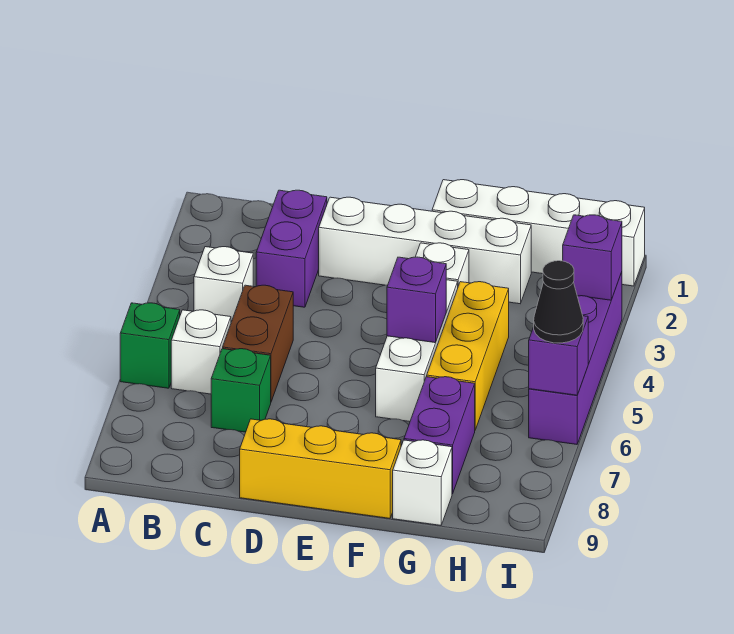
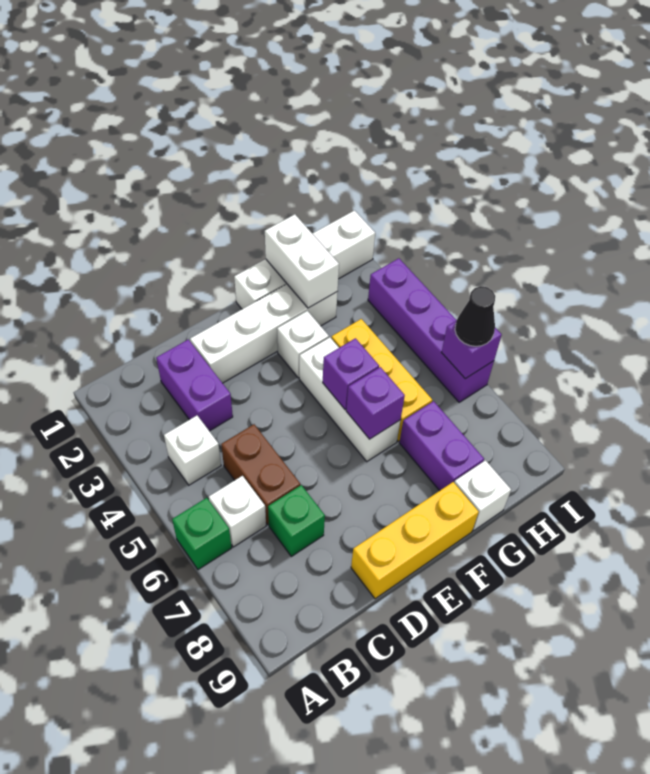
none -> white brick G1:G2 level 2
purple brick I3 level 2 -> purple brick F6 level 2

